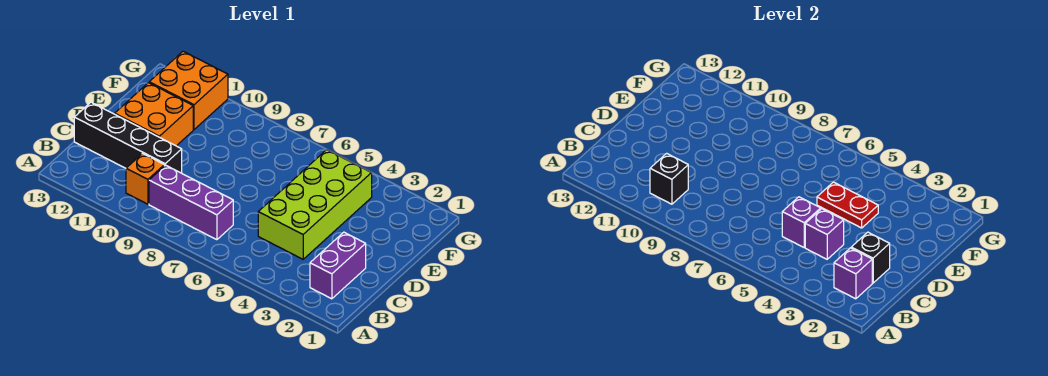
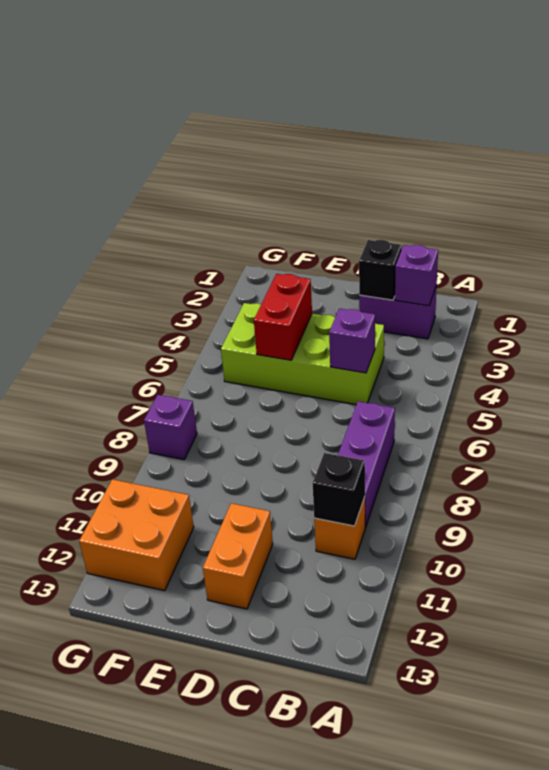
purple brick C4 level 2 -> purple brick G8 level 1
black brick C10:C13 level 1 -> none
orange brick D11:E12 level 1 -> orange brick D11:D12 level 1
red plate E4:E5 level 2 -> red brick E4:E5 level 2

